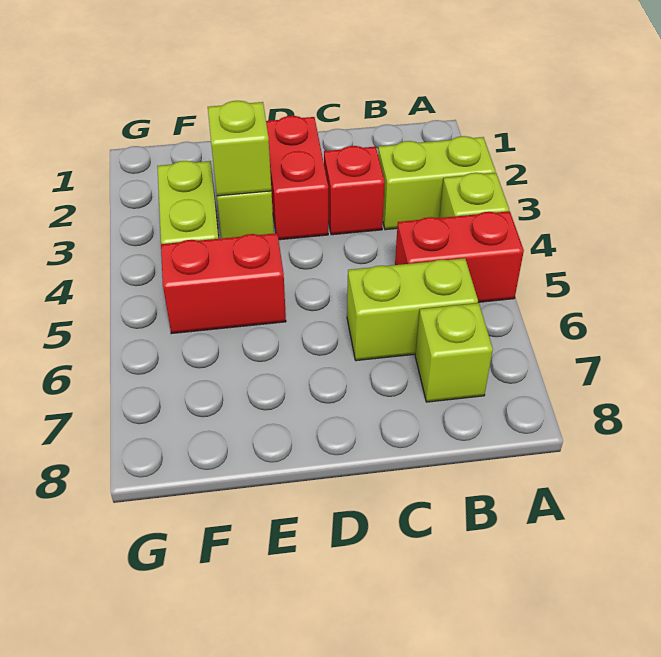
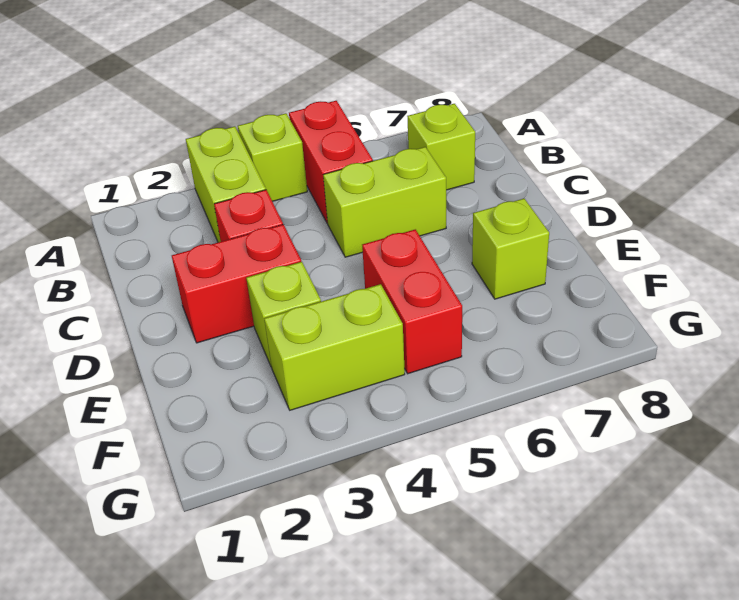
lime brick B6:C6 level 1 -> lime brick C5:C6 level 1
lime brick E3 level 2 -> lime brick E7 level 1

